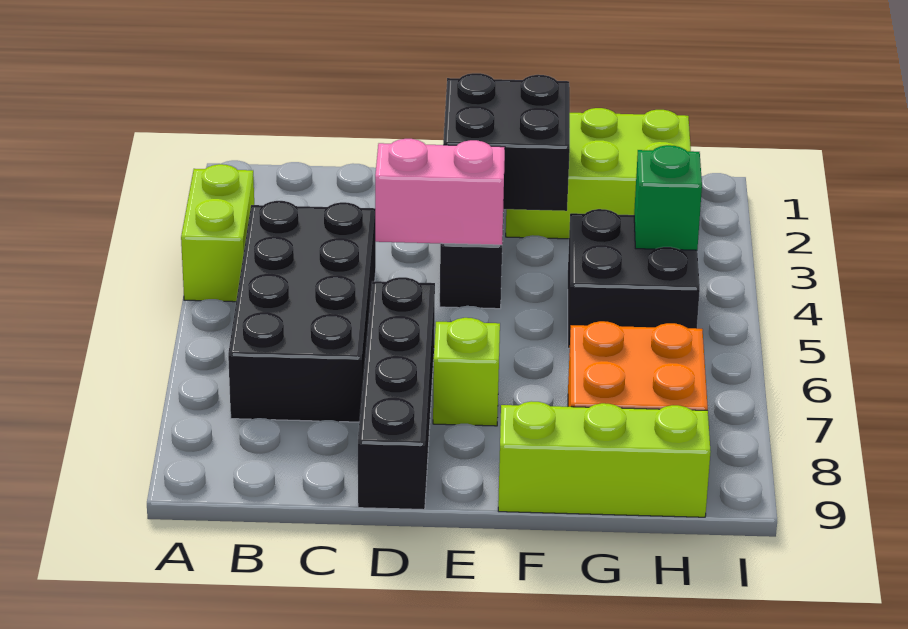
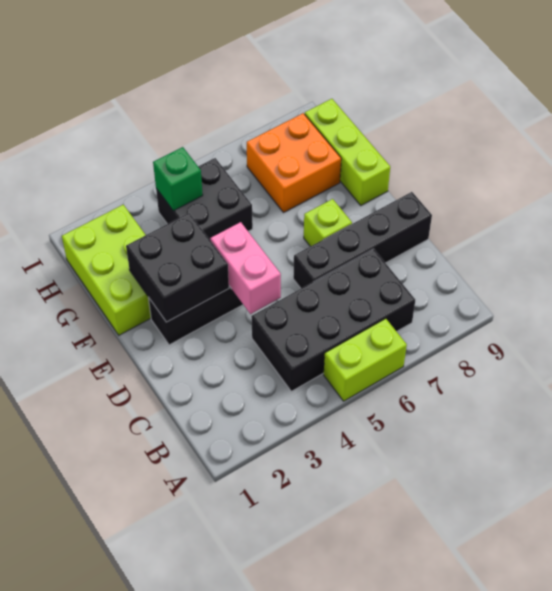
lime brick A3:A4 level 1 -> lime brick A5:A6 level 1

